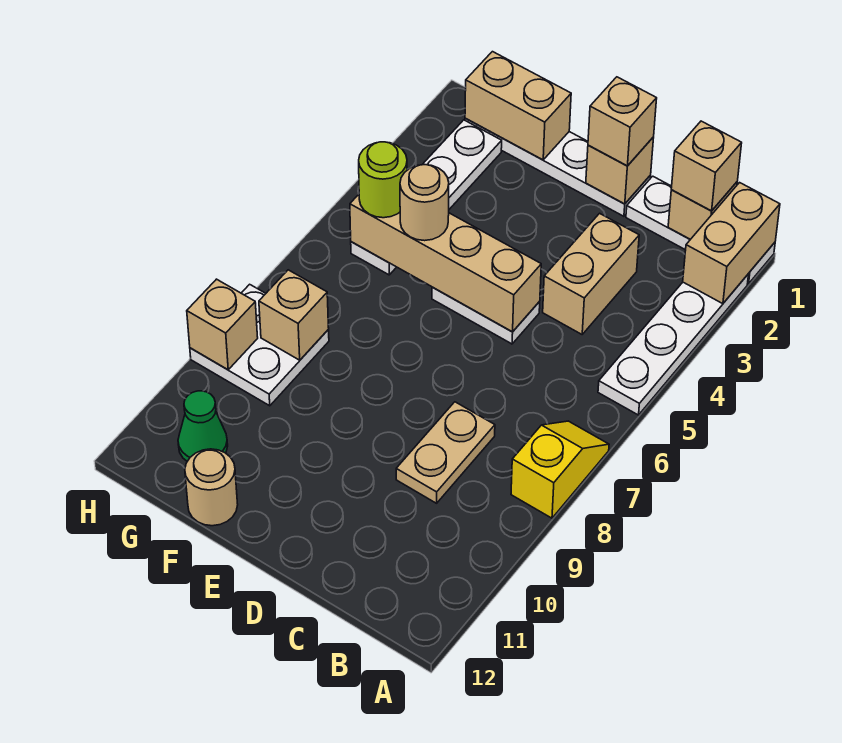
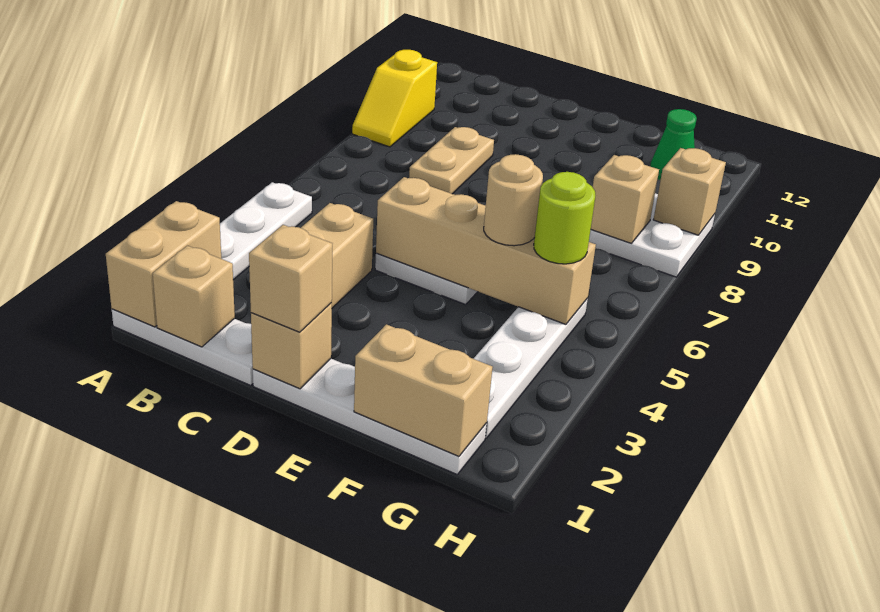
yellow slope A7:A8 level 1 top 8 -> yellow slope A9:A10 level 1 top 10
tan brick B1 level 3 -> none
tan round brick F12 level 1 -> none

